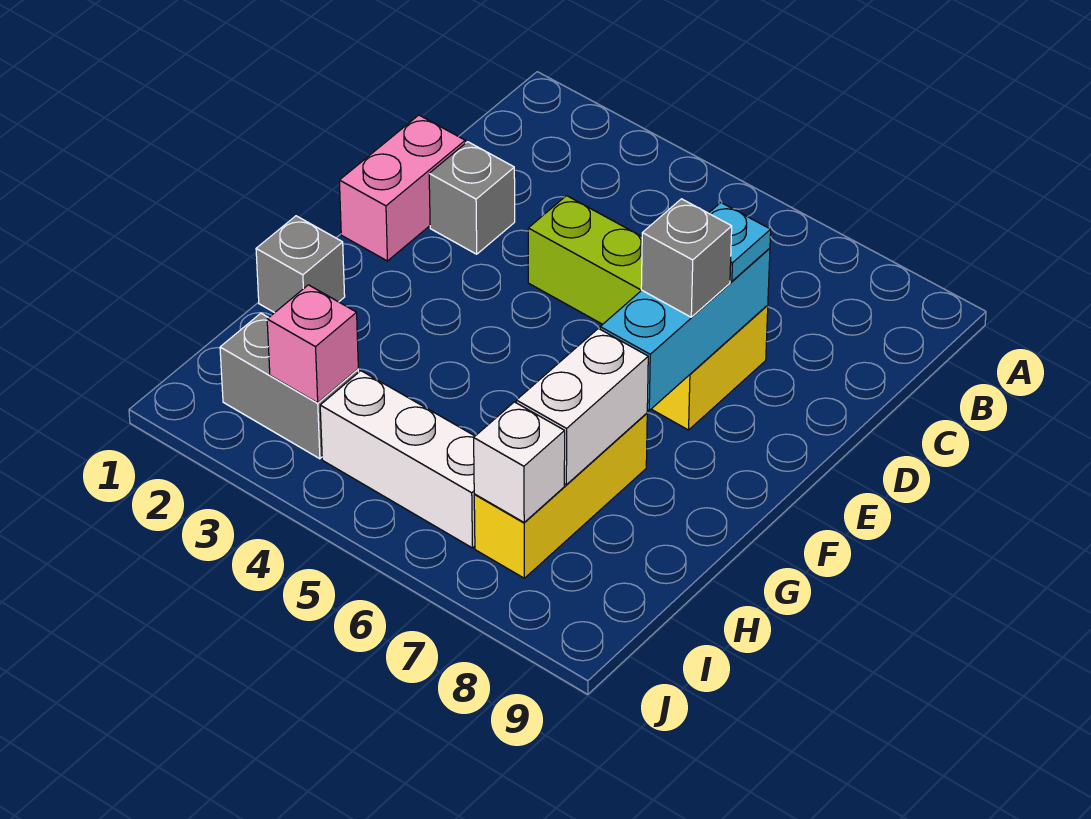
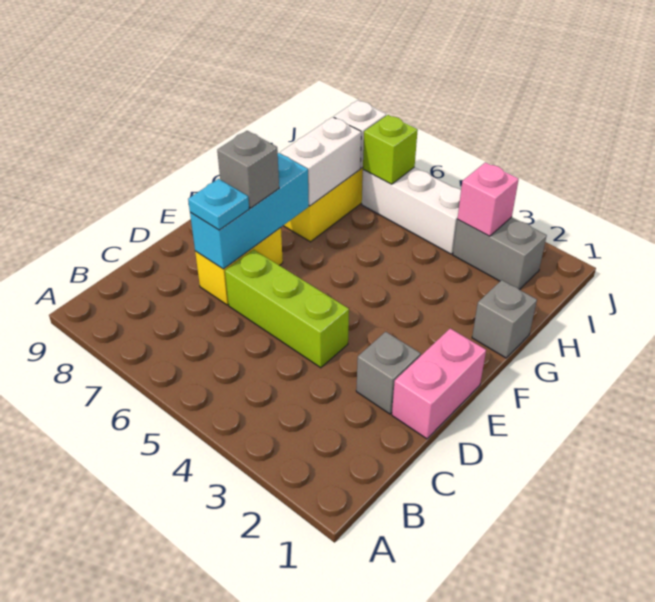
none -> lime brick I6 level 2

